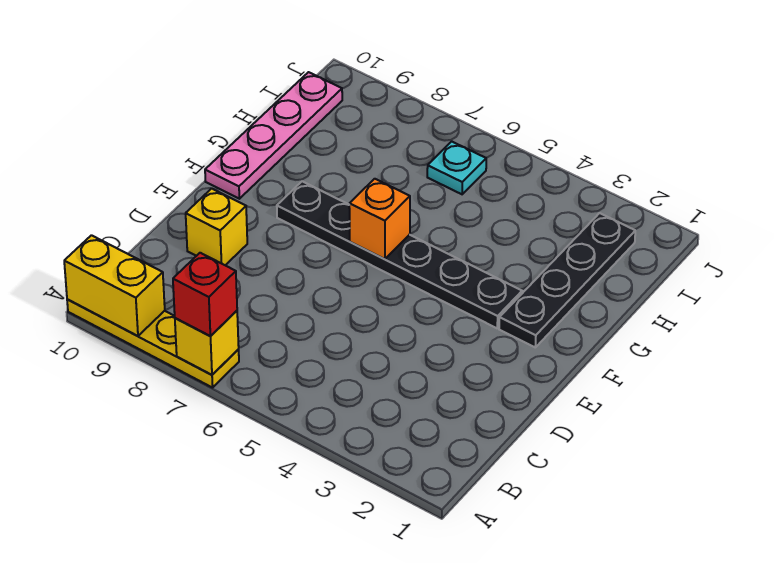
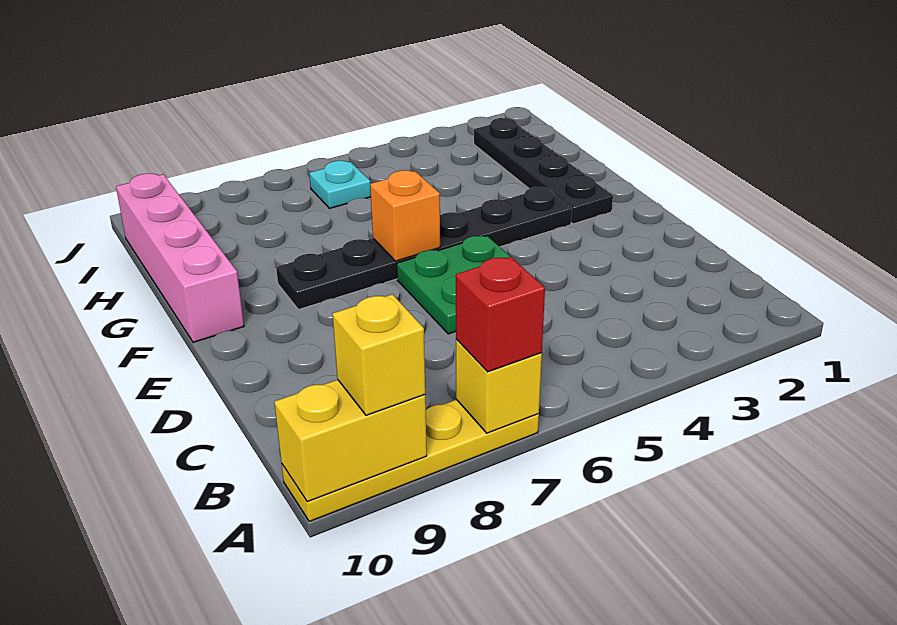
none -> green plate D5:E6 level 1
yellow brick D9 level 1 -> yellow brick A9 level 3
pink plate F10:I10 level 1 -> pink brick F10:I10 level 1

